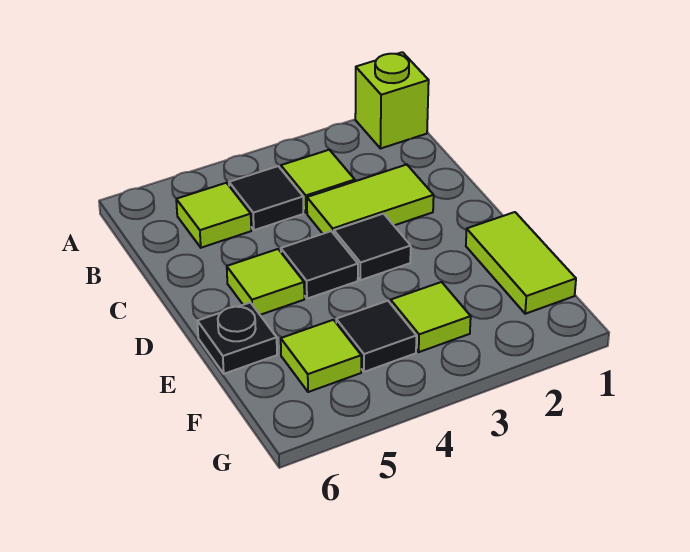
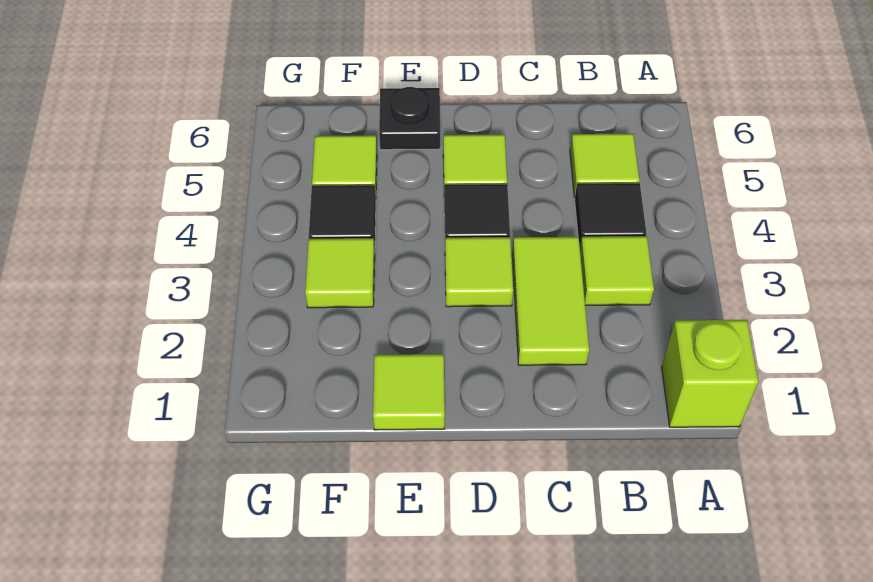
black tile D3 level 1 -> lime tile D3 level 1
lime tile E1:F1 level 1 -> lime tile E1 level 1

